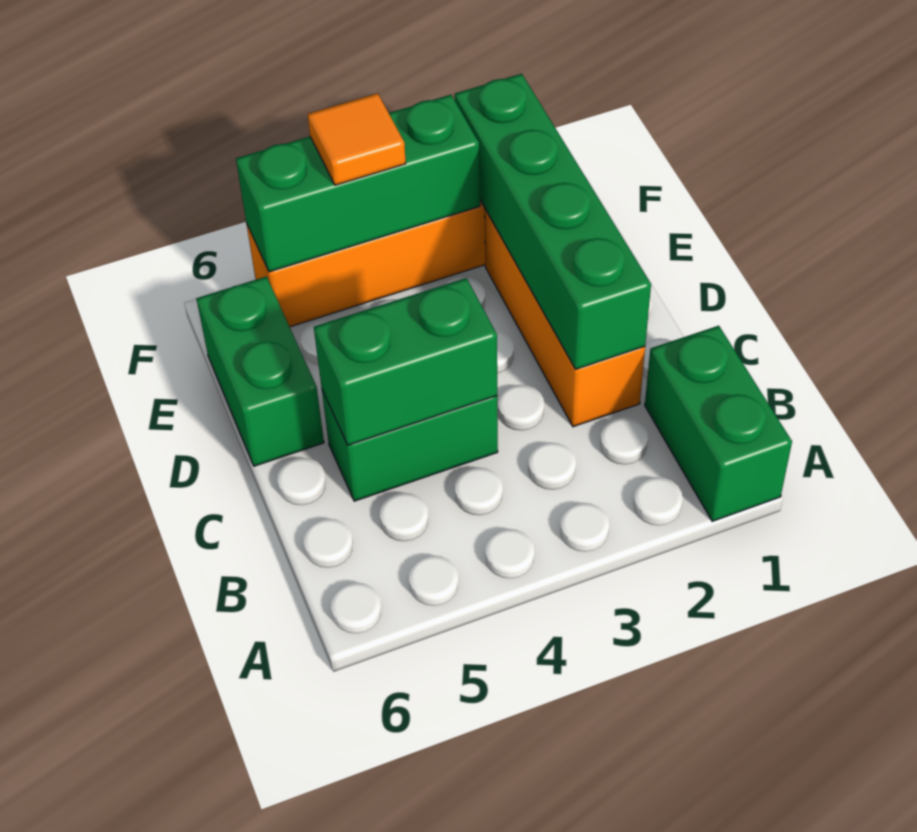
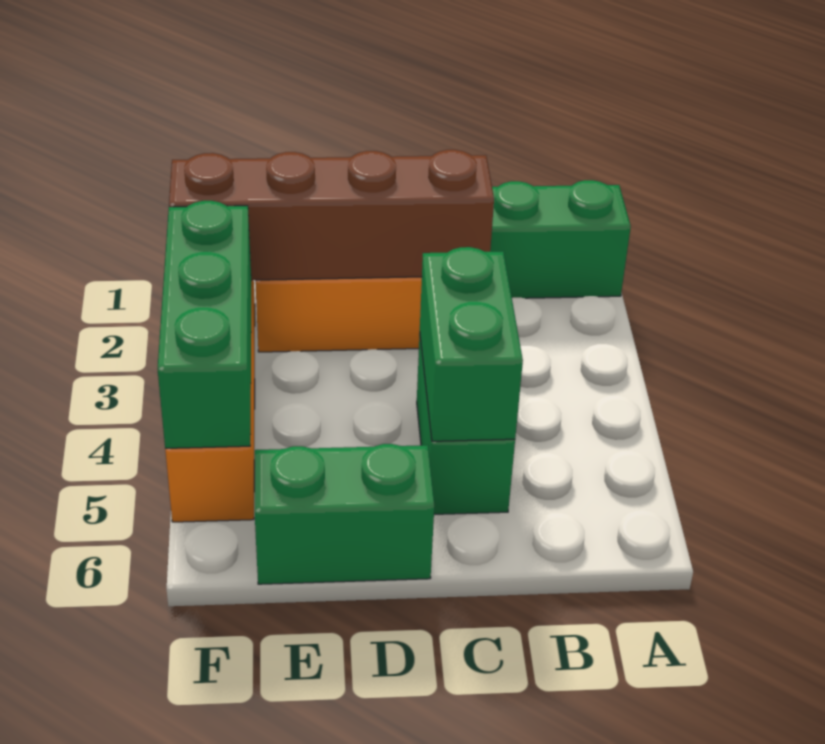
green brick C2:F2 level 2 -> brown brick C2:F2 level 2
orange tile F4 level 3 -> none

